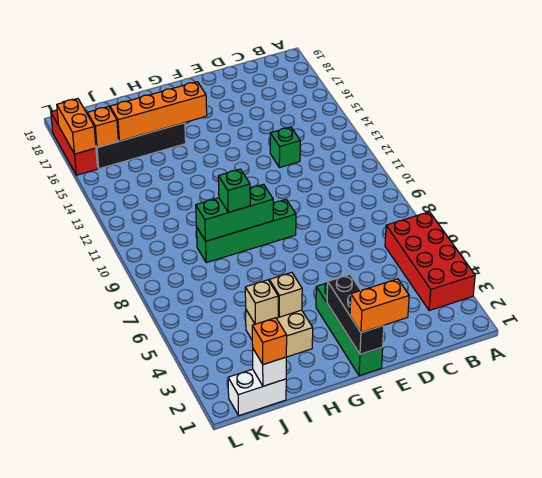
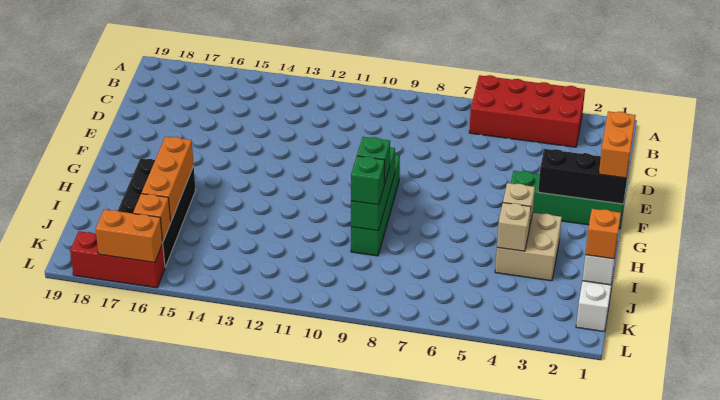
green brick D13 level 1 -> green brick I9 level 3
orange brick G16:J16 level 2 -> orange brick H16:J16 level 2

